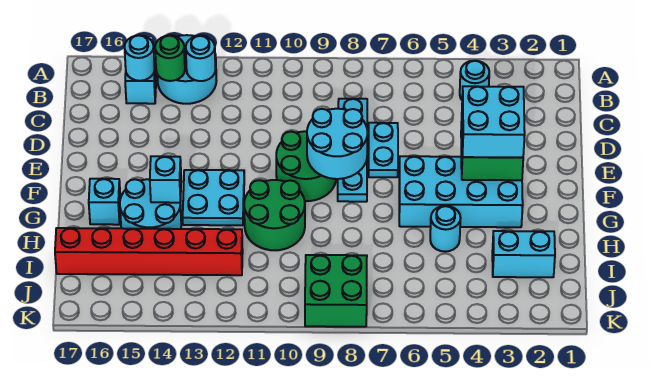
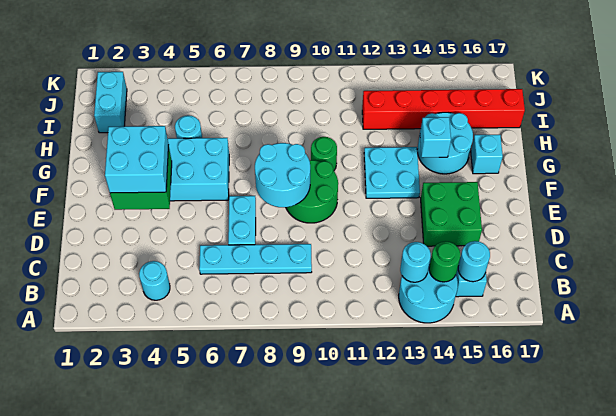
cyan plate C8:F8 level 1 -> cyan plate C6:C9 level 1
green round brick G10:H11 level 1 -> green round brick G10 level 1
cyan brick I2:I3 level 1 -> cyan brick I2:J2 level 1
green brick J8:K9 level 1 -> green brick D14:E15 level 1

